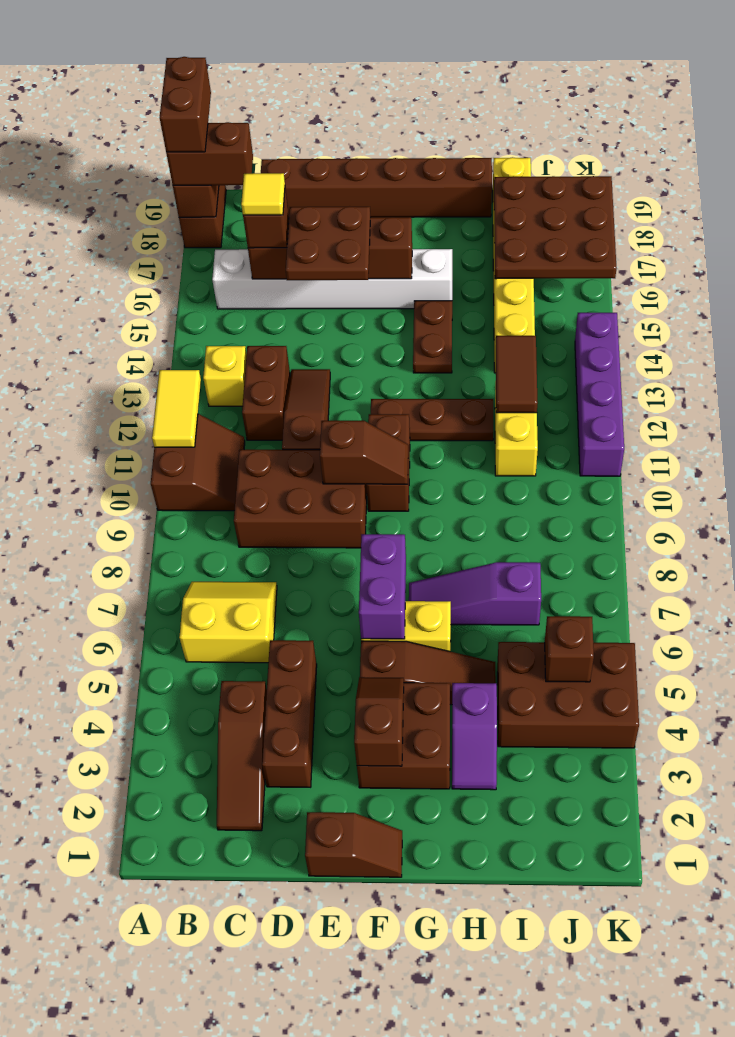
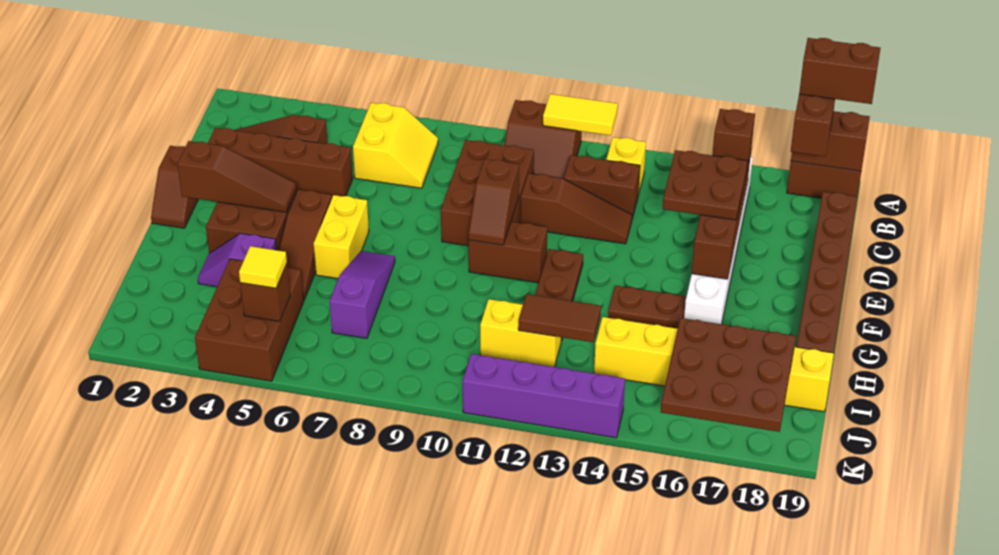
yellow tile C16 level 4 -> yellow tile J5 level 3
brown brick D3:D5 level 1 -> brown brick D2:D5 level 1
brown slope F3:F4 level 2 top 3 -> brown slope F2:F4 level 2 top 2
purple brick F6:F7 level 2 -> none

